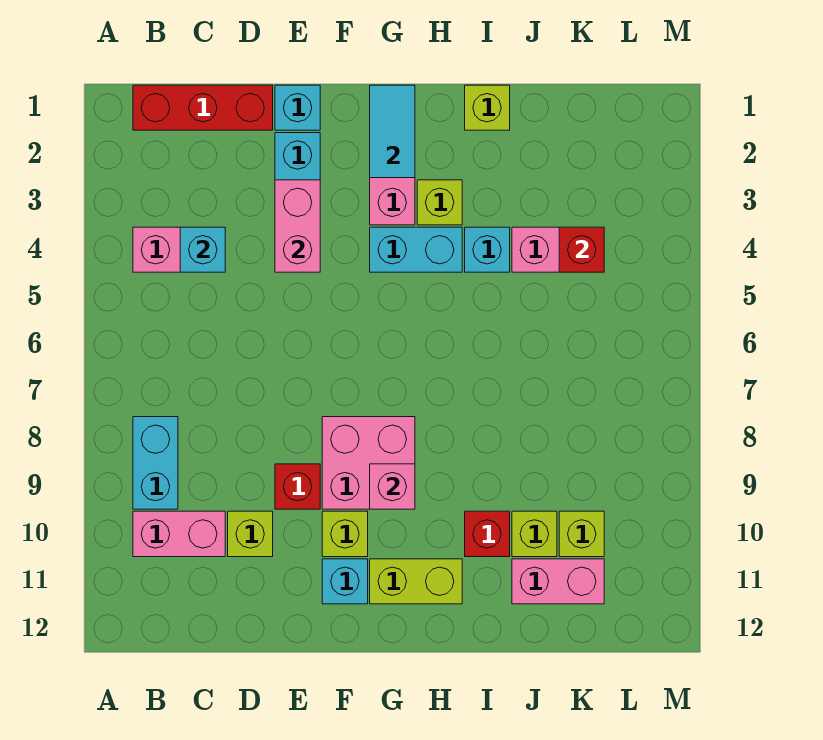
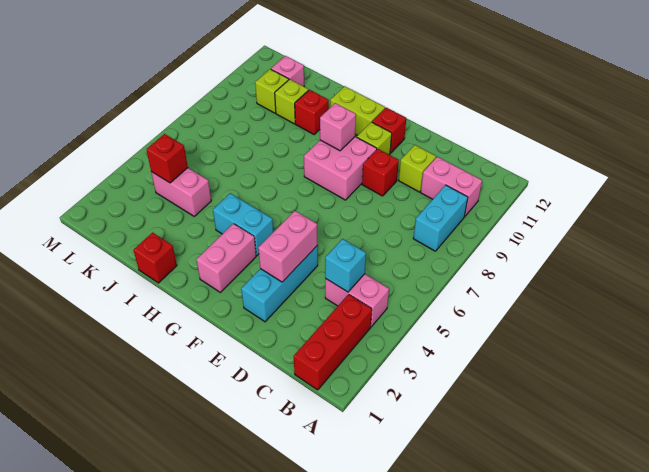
red brick B1:D1 level 1 -> red brick B1:B3 level 1
cyan brick E1 level 1 -> none
cyan brick F11 level 1 -> red brick F11 level 1
cyan tile G1:G2 level 2 -> none
lime brick H3 level 1 -> none
lime brick I1 level 1 -> red brick I1 level 1
cyan brick I4 level 1 -> none
pink brick J11:K11 level 1 -> pink brick K11 level 1

